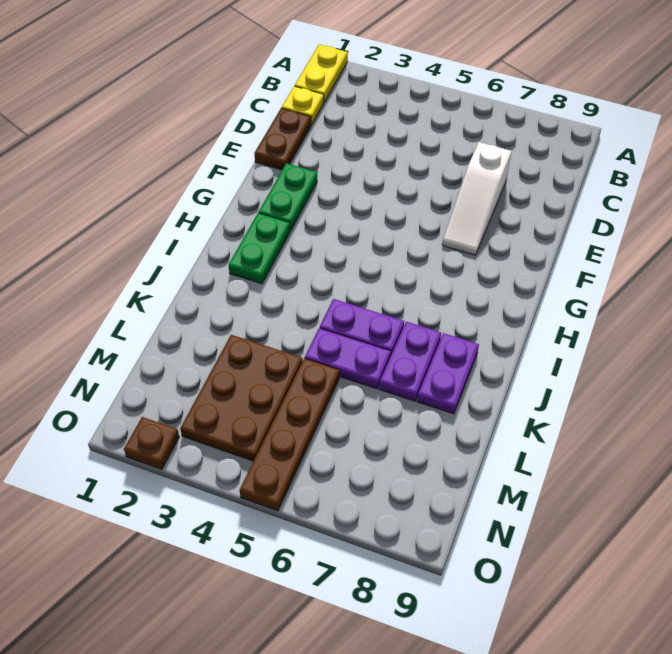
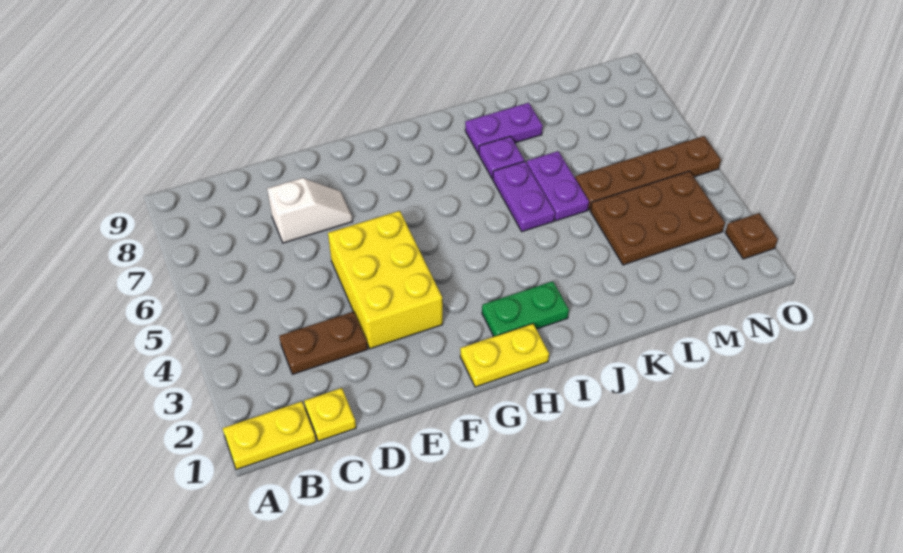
brown plate D1:E1 level 1 -> brown plate C3:D3 level 1
white slope D7:F7 level 1 top D -> white slope D7:E7 level 1 top D
none -> yellow brick E3:F5 level 1
green plate F2:G2 level 1 -> none
none -> yellow plate G1:H1 level 1
purple plate J7:K7 level 1 -> purple plate J7 level 1

